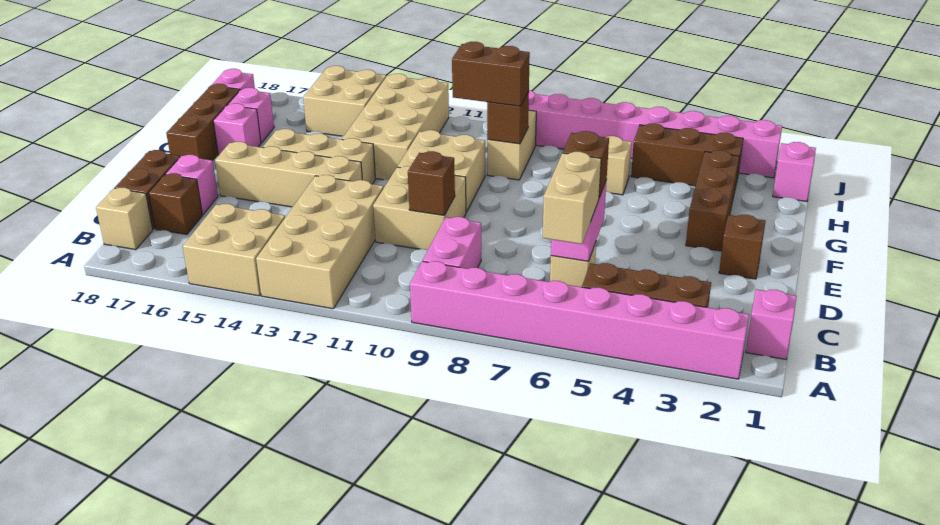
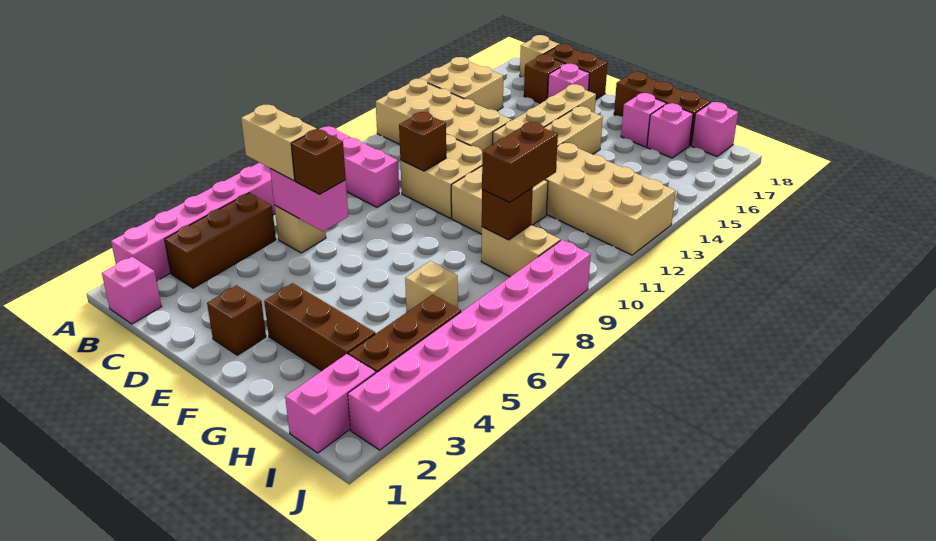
pink brick I1 level 1 -> pink brick I1:I2 level 1
tan brick I14:J15 level 1 -> none

